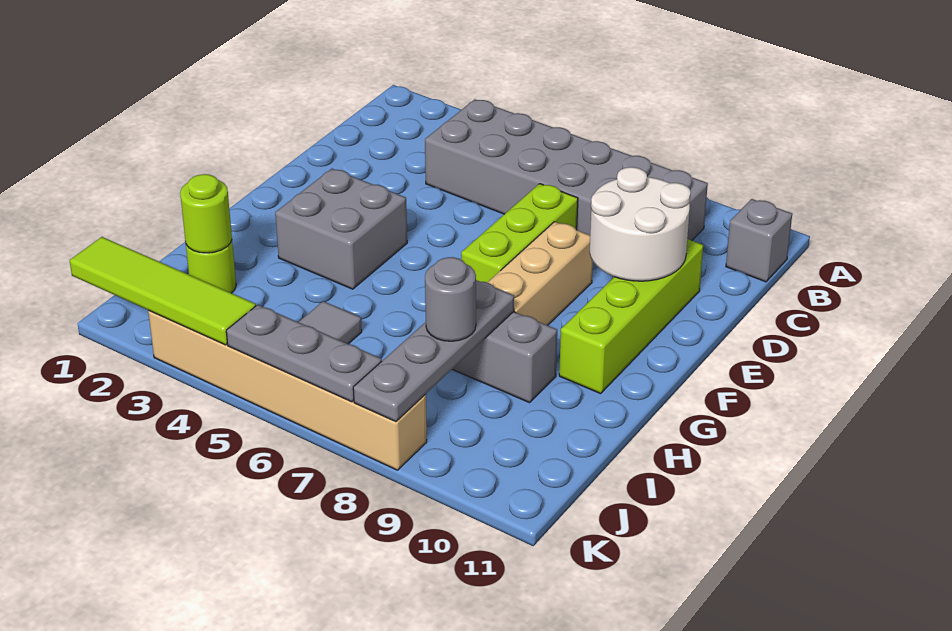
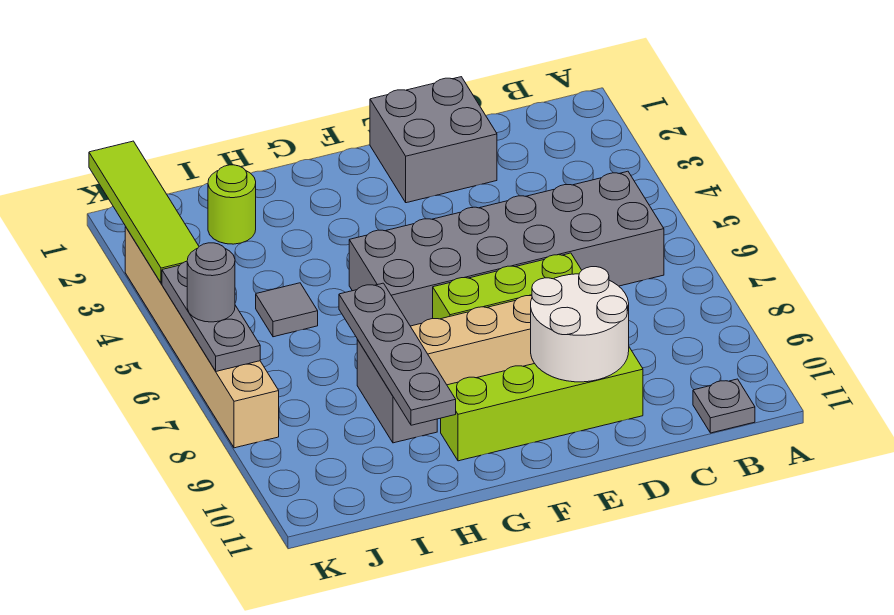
grey brick B4:C9 level 1 -> grey brick B5:G6 level 1
grey brick B11 level 1 -> grey plate B11 level 1
grey brick F3:G4 level 1 -> grey brick D1:E2 level 1
grey plate H8:K8 level 2 -> grey plate H7:H10 level 2
lime round brick I2 level 2 -> none
grey round brick I8 level 3 -> grey round brick K6 level 3

